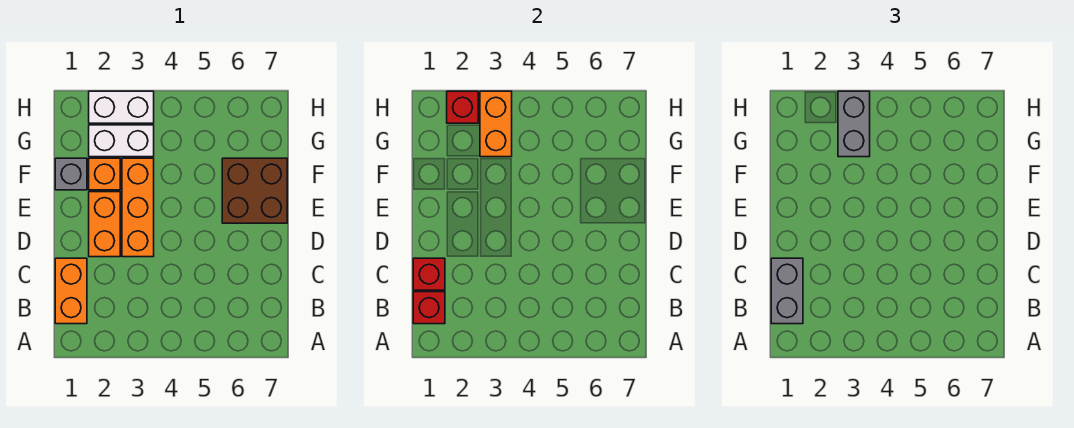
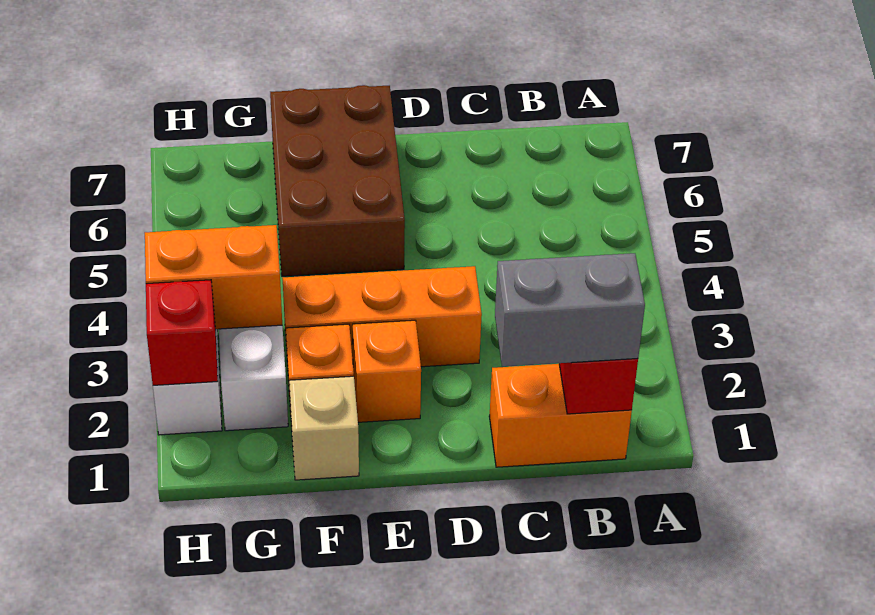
red brick C1 level 2 -> none
orange brick D2:E2 level 1 -> orange brick E2 level 1
brown brick E6:F7 level 1 -> brown brick E5:F7 level 1
grey brick F1 level 1 -> tan brick F1 level 1
grey brick G3:H3 level 3 -> none

